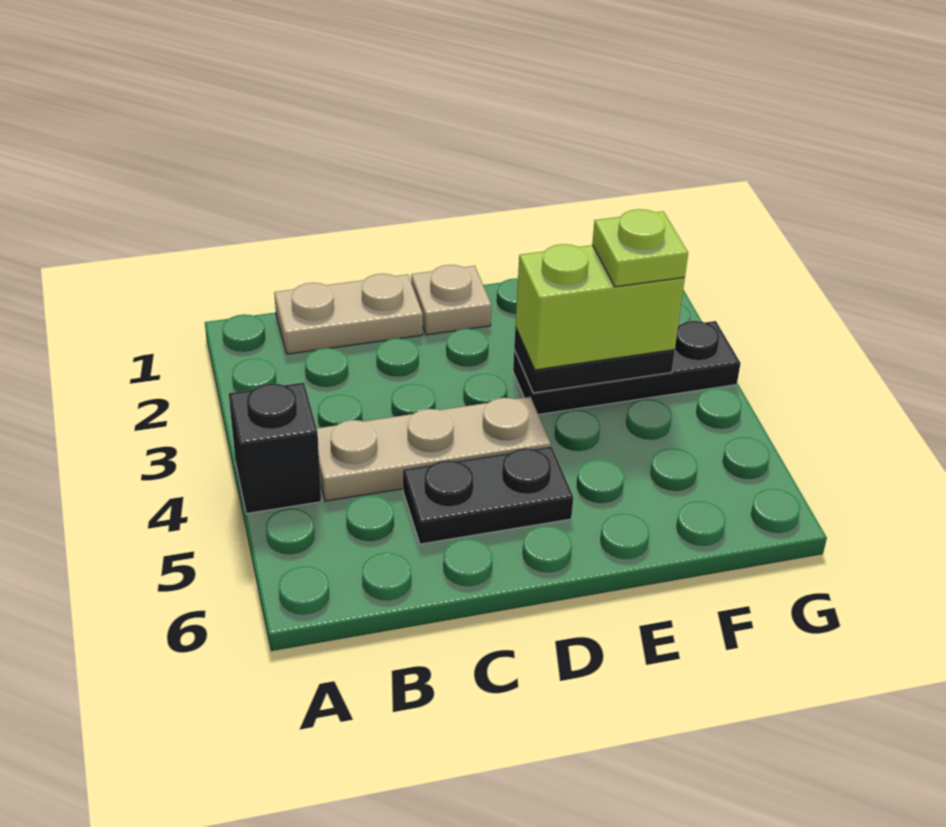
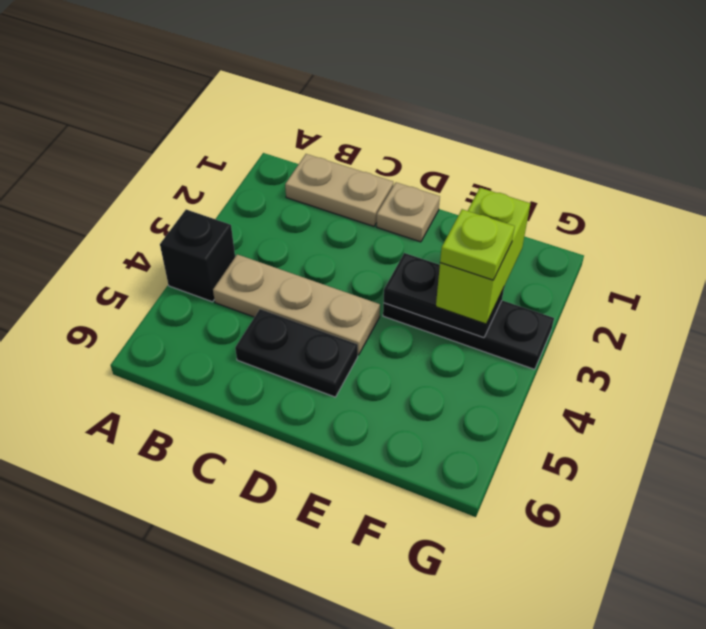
lime brick E3:F3 level 3 -> lime brick F2:F3 level 3

